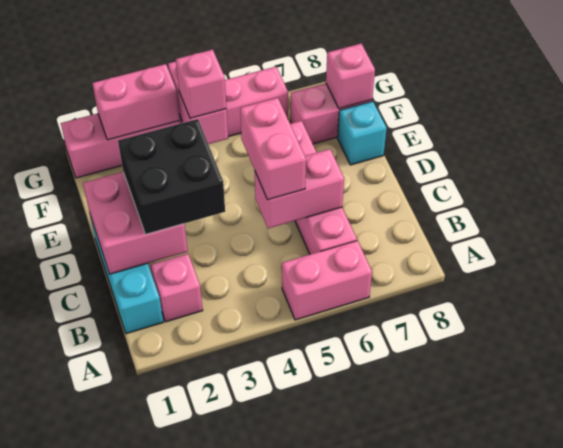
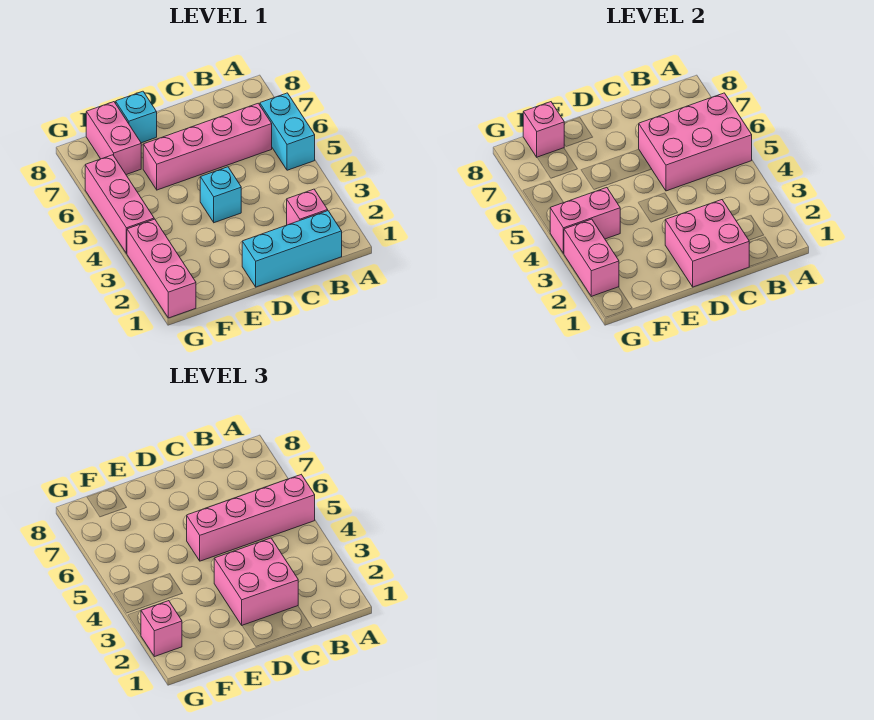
pink brick A5:A6 level 1 -> cyan brick A5:A6 level 1
black brick C2:D3 level 3 -> pink brick C2:D3 level 3
pink brick C5:C6 level 2 -> pink brick A5:C6 level 2
pink brick C5:D5 level 3 -> pink brick A5:D5 level 3
none -> cyan brick D4 level 1
pink brick F4 level 3 -> pink brick G2 level 3

